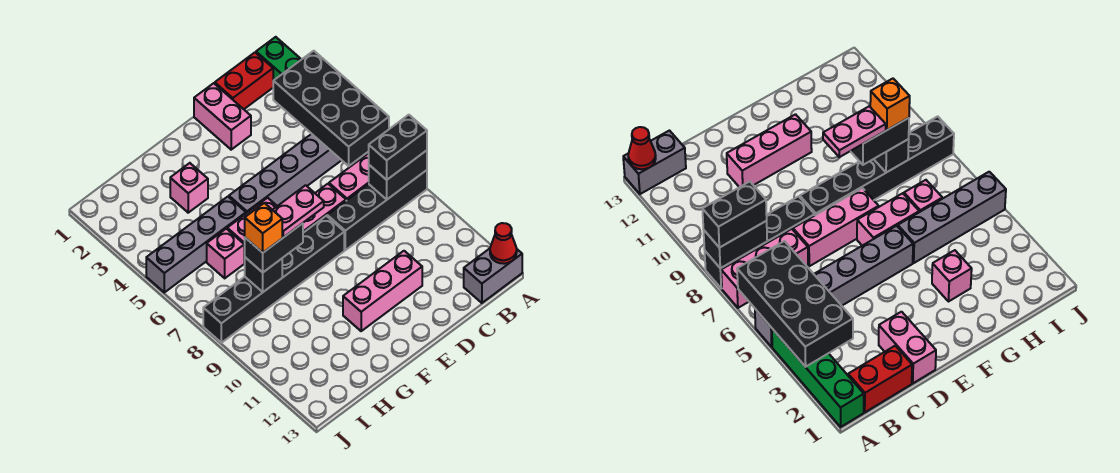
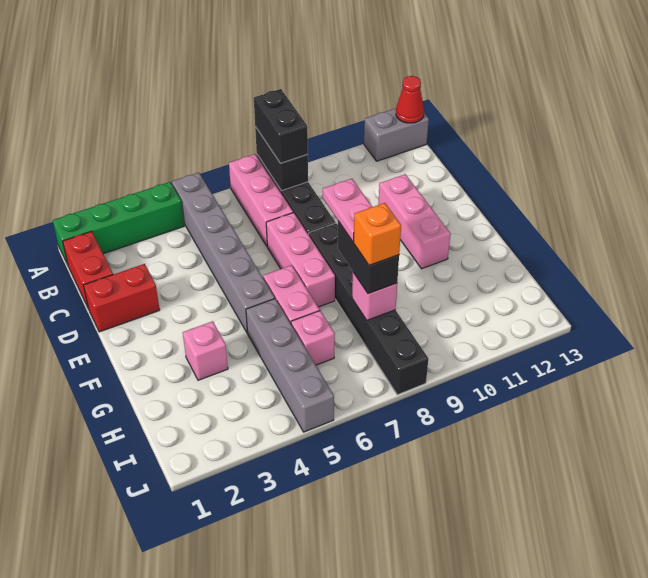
black brick A3:B6 level 2 -> none
grey brick A13:B13 level 1 -> grey brick A12:A13 level 1
pink brick D1:D2 level 1 -> red brick D1:D2 level 1
black brick H8 level 2 -> pink brick H8 level 2

